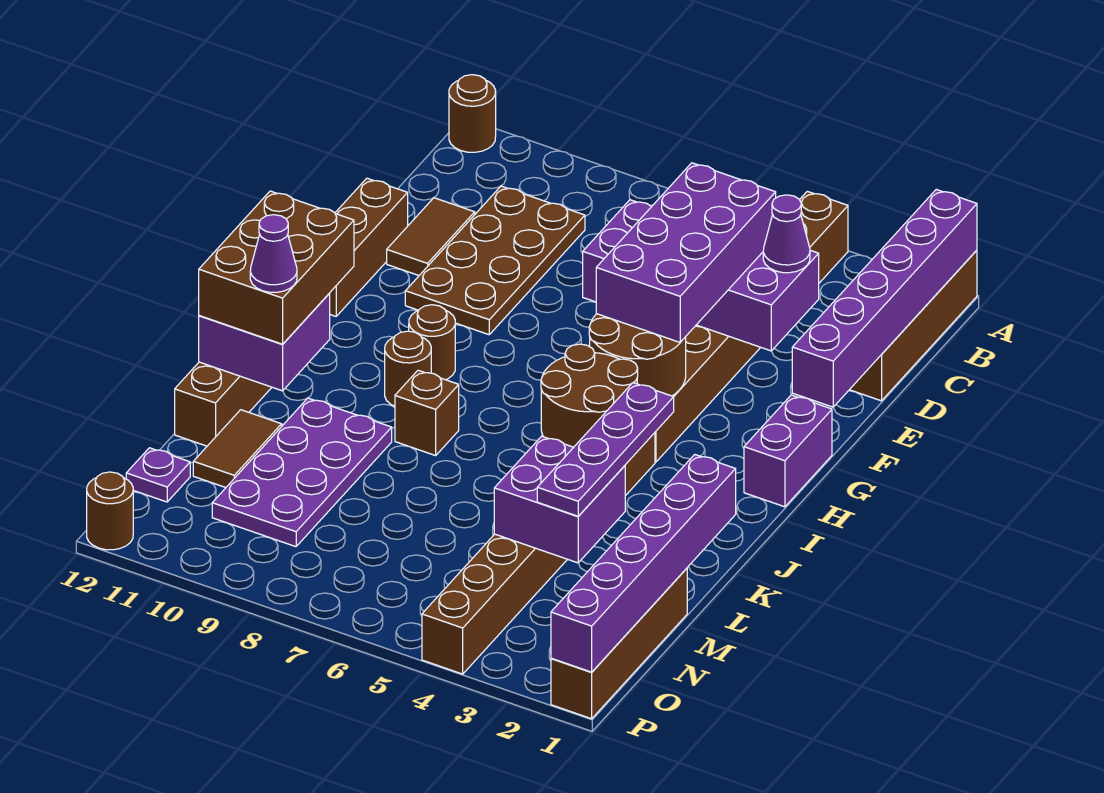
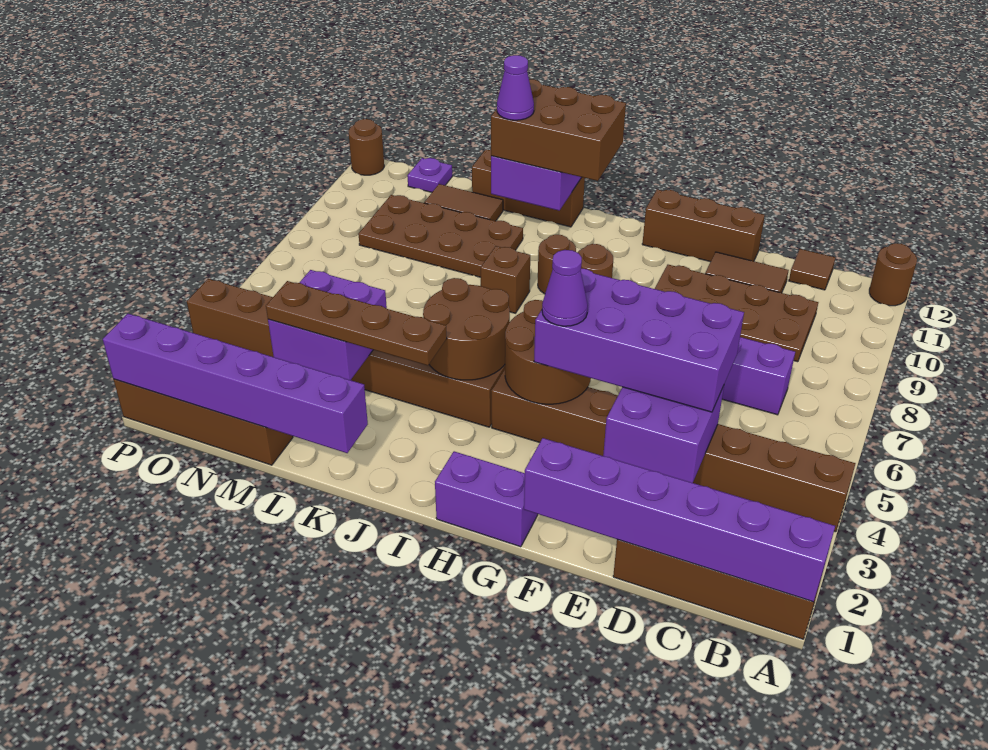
none -> brown tile C12 level 1
purple cone D3 level 3 -> purple cone G4 level 4
purple plate J3:M3 level 3 -> brown plate J3:M3 level 3
purple plate K9:N10 level 1 -> brown plate K9:N10 level 1

